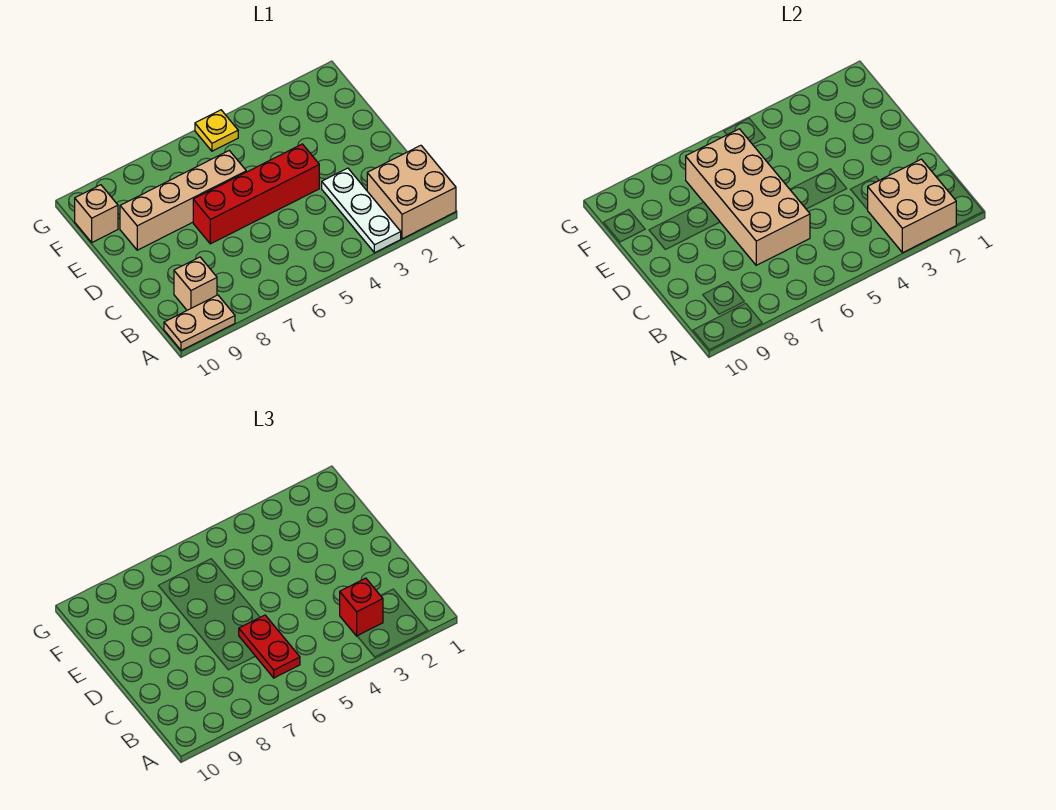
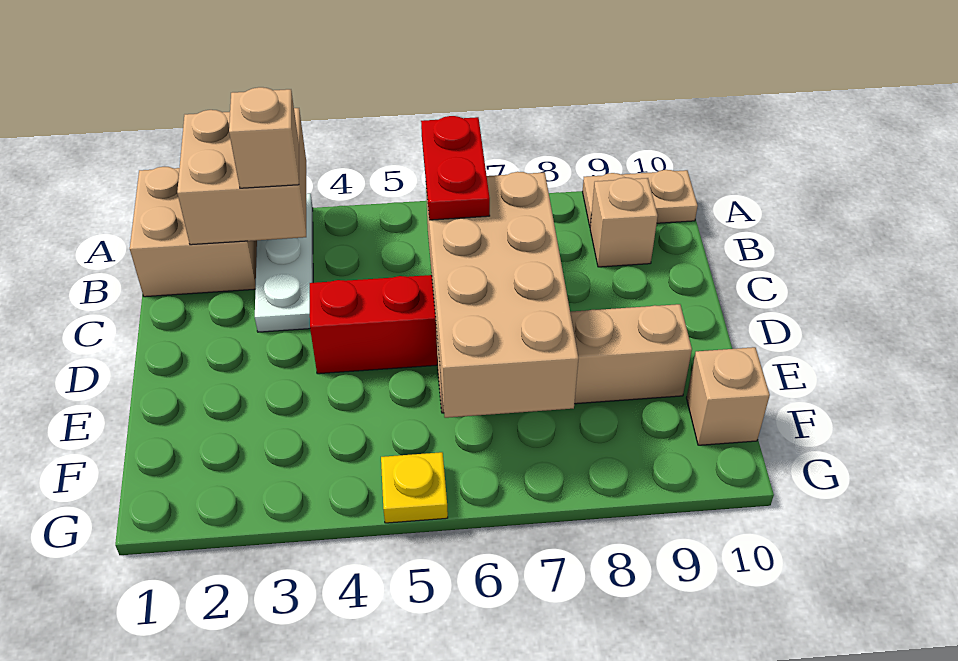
red brick B3 level 3 -> tan brick B3 level 3

